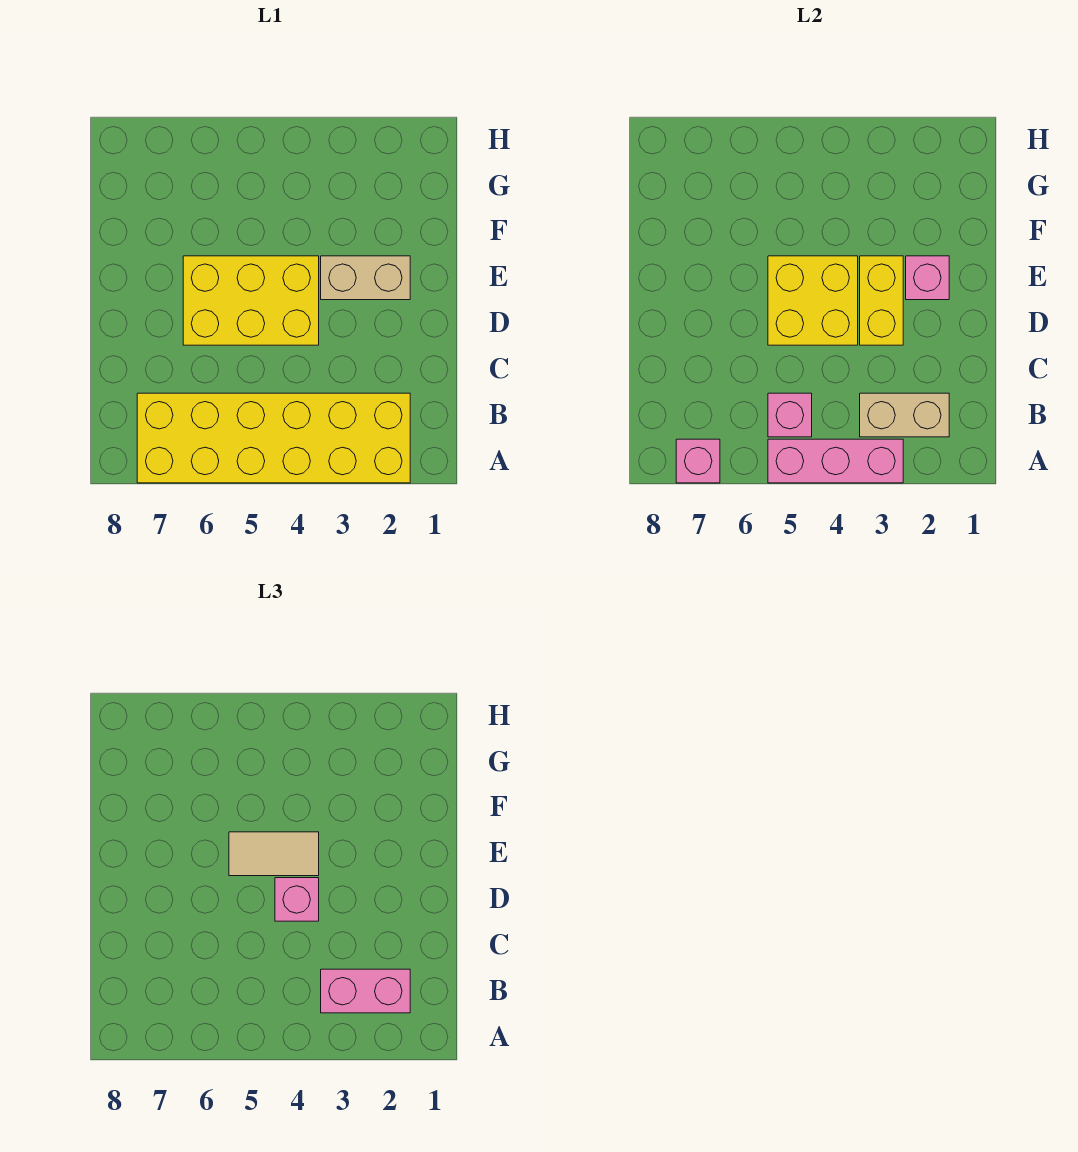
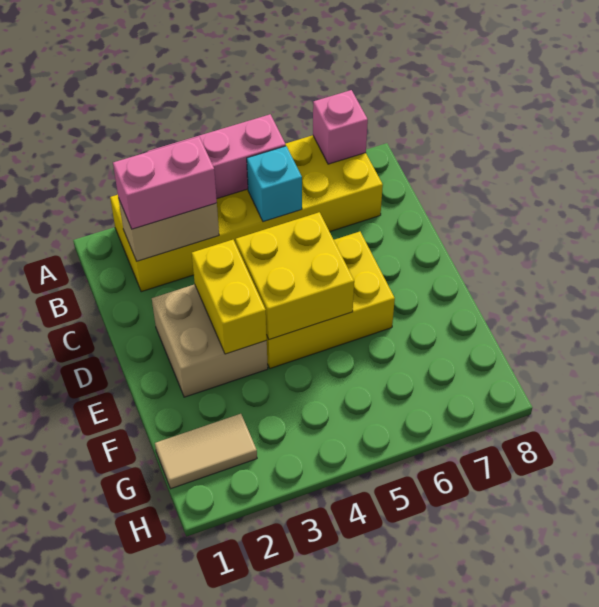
pink brick B5 level 2 -> cyan brick B5 level 2
pink brick D4 level 3 -> none
tan brick E2:E3 level 1 -> tan brick D2:E3 level 1
pink brick E2 level 2 -> none
tan tile E4:E5 level 3 -> tan tile G1:G2 level 1

